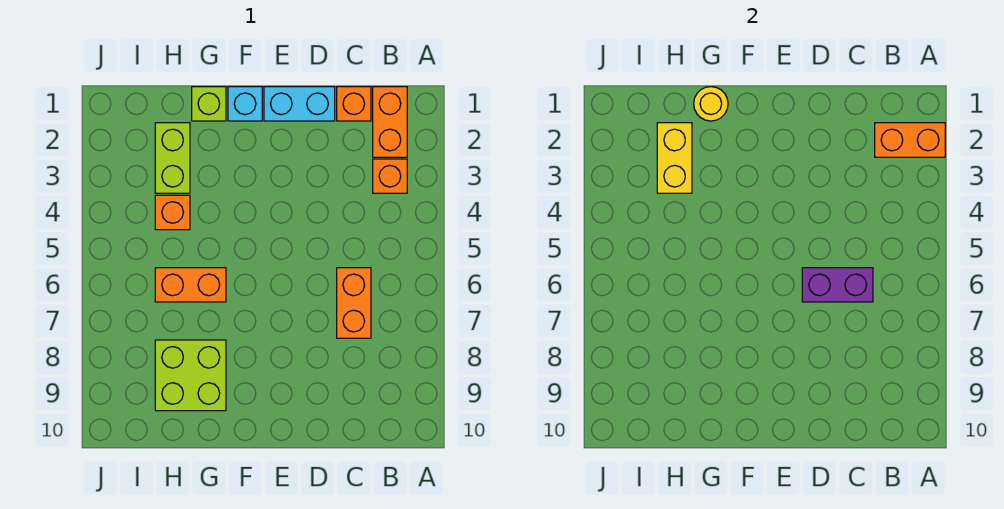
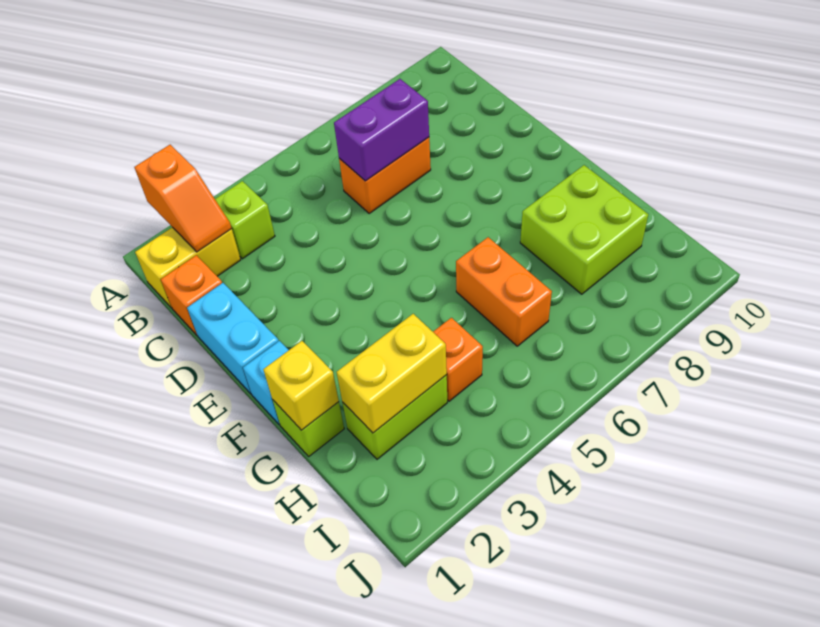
orange brick A2:B2 level 2 -> orange slope A2:B2 level 2 top A
orange brick B1:B2 level 1 -> yellow brick B1:B2 level 1
orange brick B3 level 1 -> lime brick B3 level 1
purple brick C6:D6 level 2 -> purple brick C6:C7 level 2
yellow round brick G1 level 2 -> yellow brick G1 level 2

